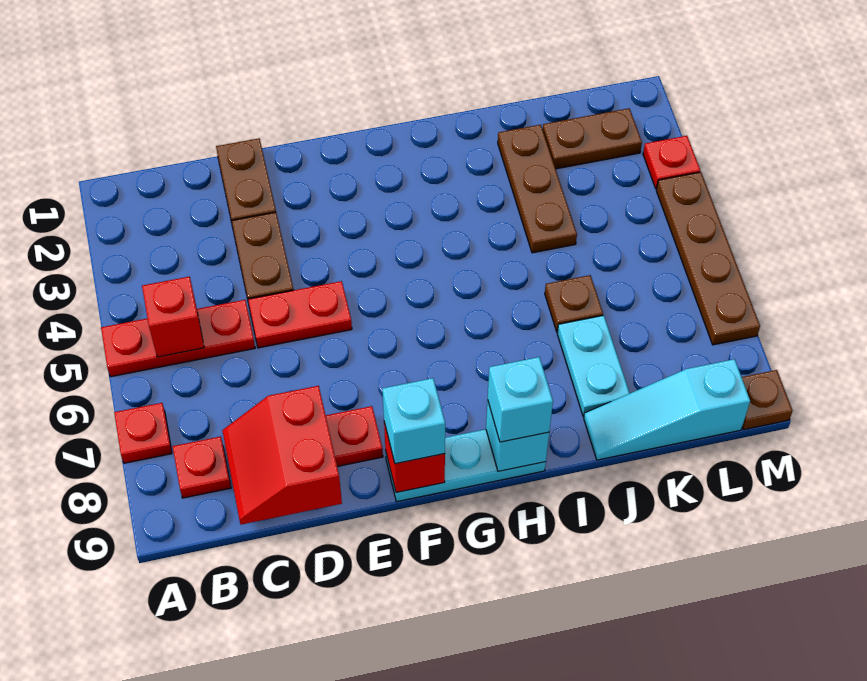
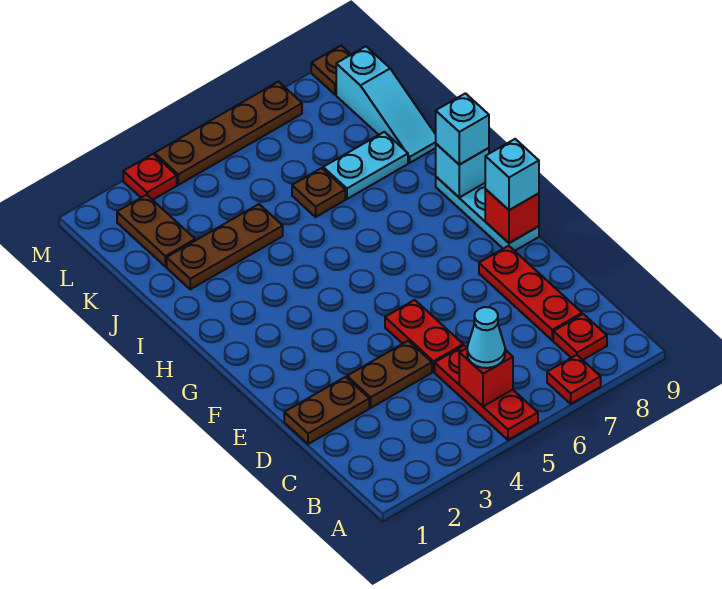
none -> cyan cone B5 level 3
red slope C8:D9 level 2 top D -> none

